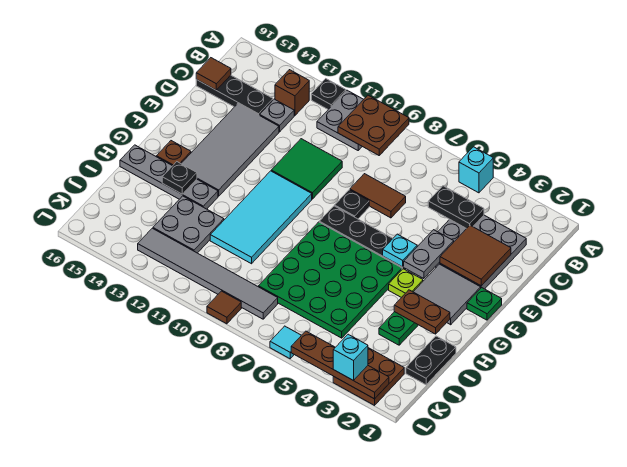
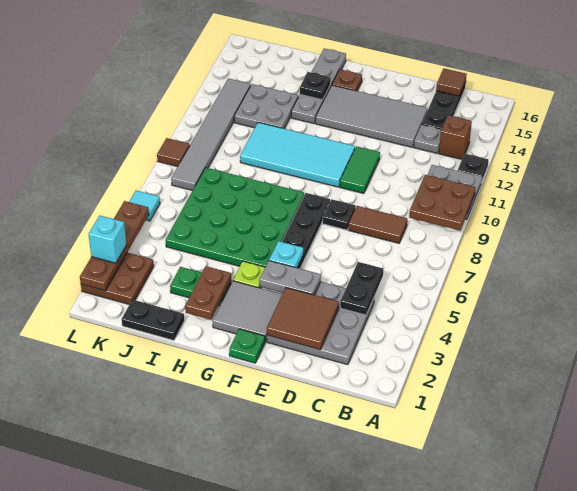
cyan brick A5 level 1 -> none
brown tile D7:D8 level 1 -> brown tile C8:D8 level 1
green tile D10:E11 level 1 -> green tile E10:E11 level 1

